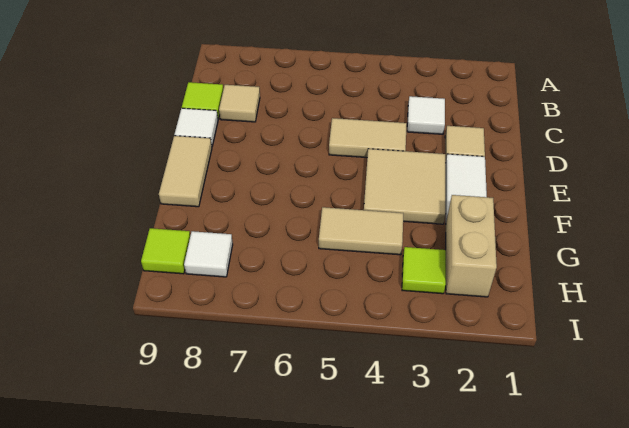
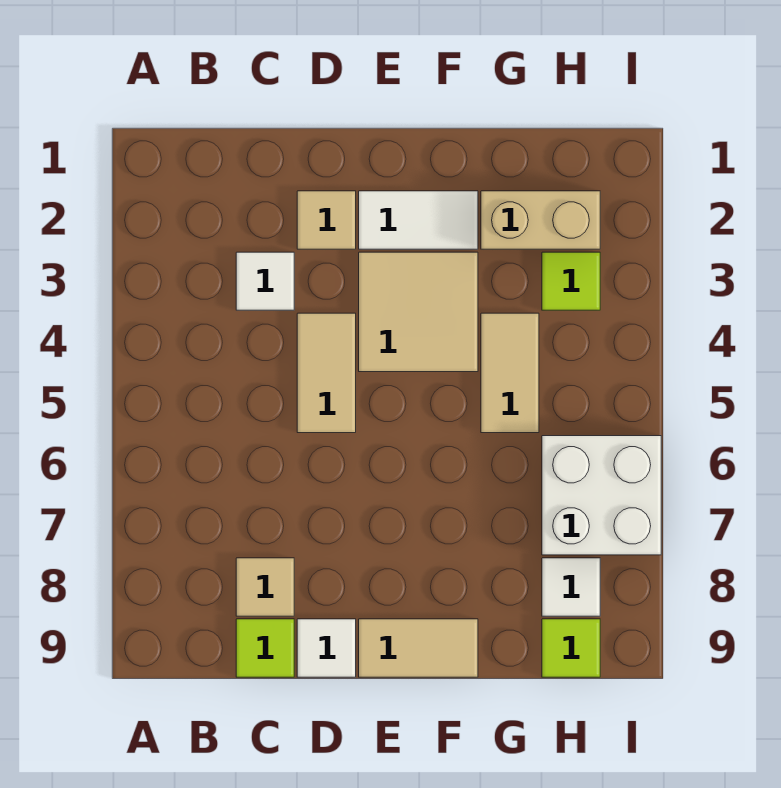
none -> white brick H6:I7 level 1

